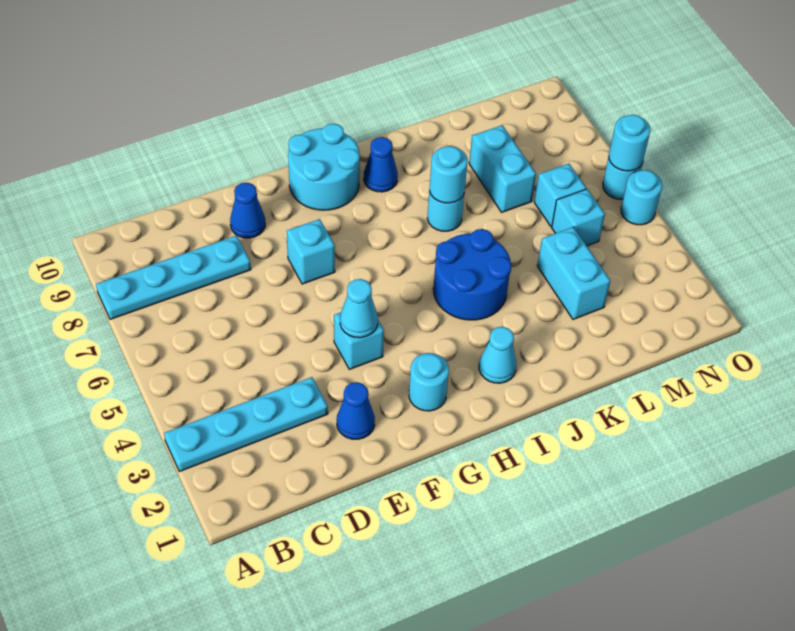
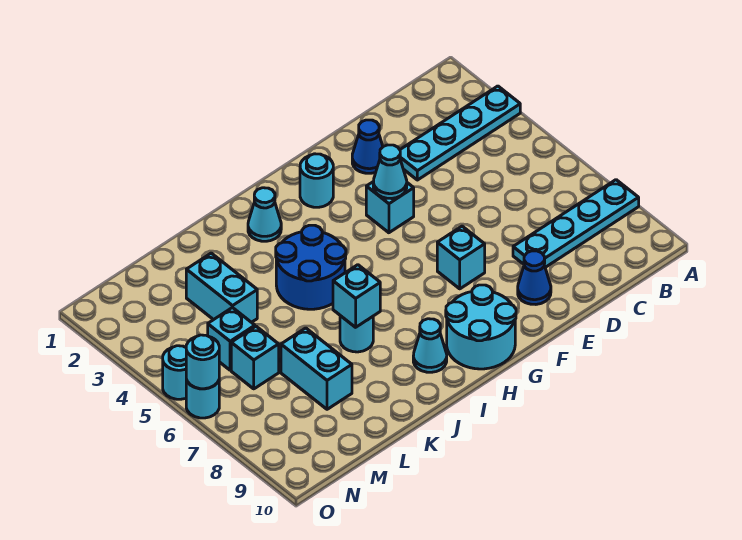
blue cone I9 level 1 -> cyan cone I9 level 1
cyan round brick J7 level 2 -> cyan brick J7 level 2

